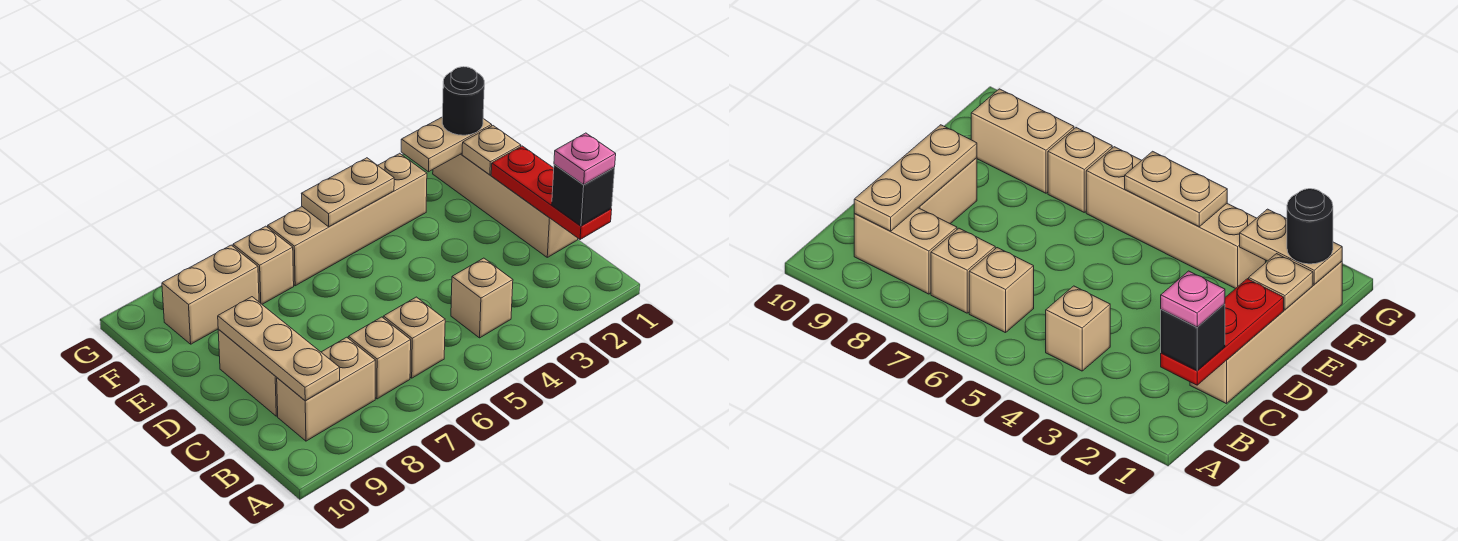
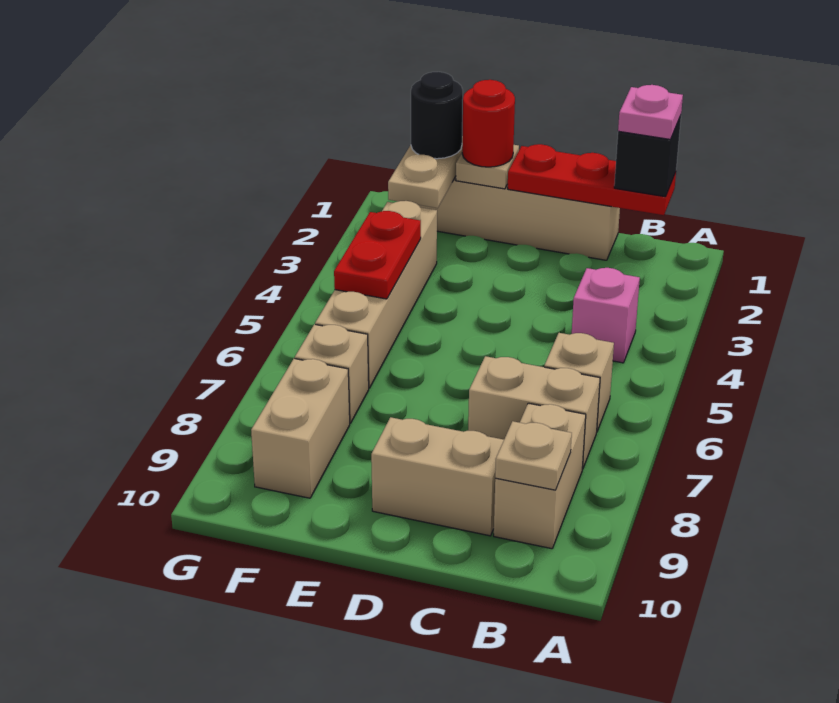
tan brick B4 level 1 -> pink brick B4 level 1
tan brick B7 level 1 -> tan brick B7:C7 level 1
tan plate B9:D9 level 2 -> tan plate B9 level 2
none -> red round brick E1 level 3
tan plate F4:F5 level 2 -> red plate F4:F5 level 2

